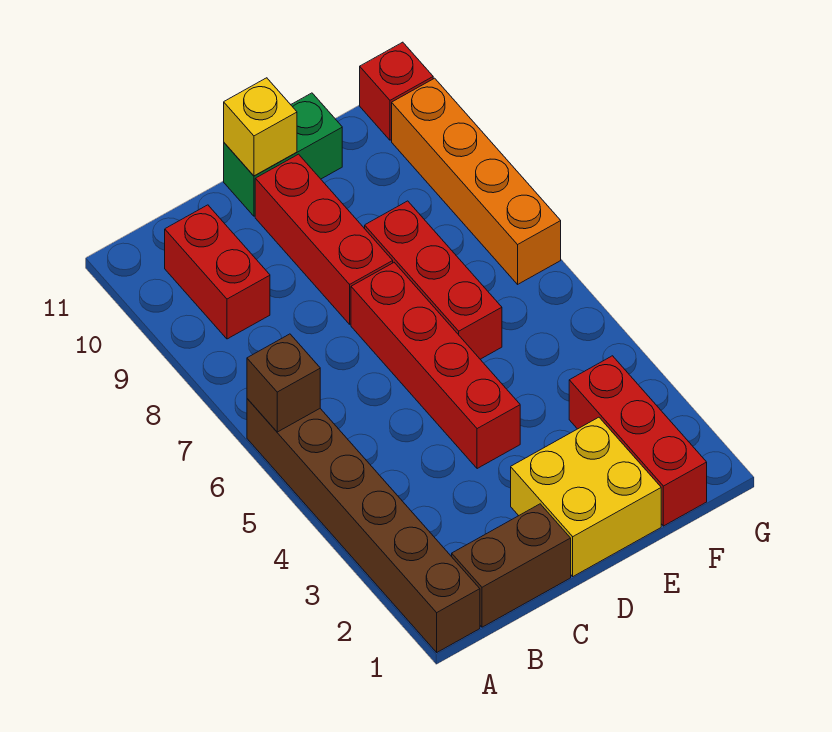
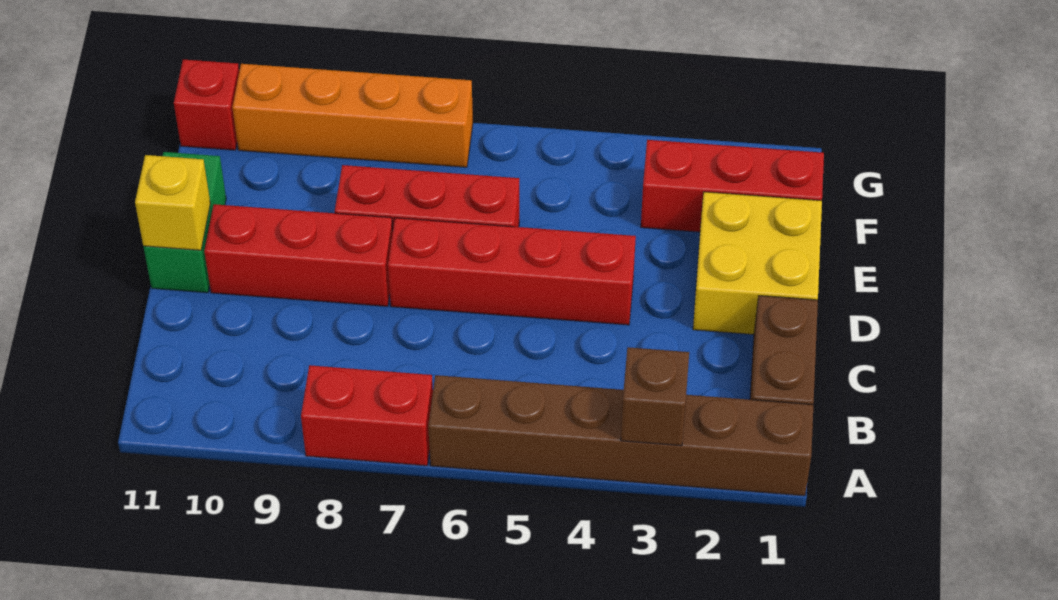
brown brick A6 level 2 -> brown brick A3 level 2
red brick B9:B10 level 1 -> red brick A7:A8 level 1

